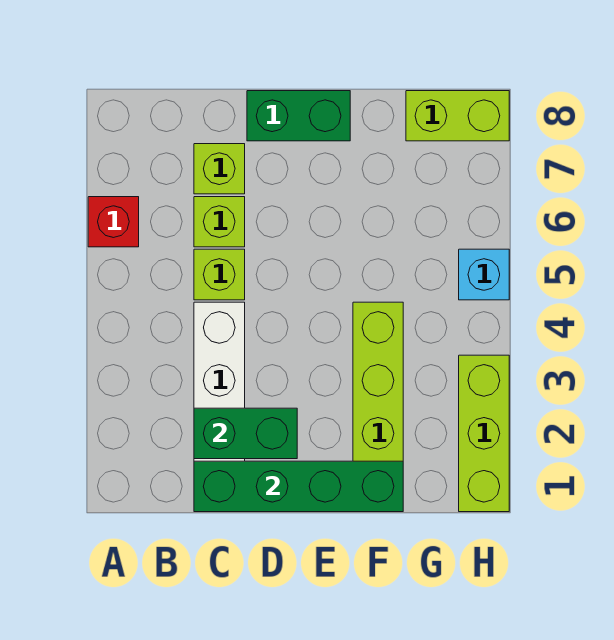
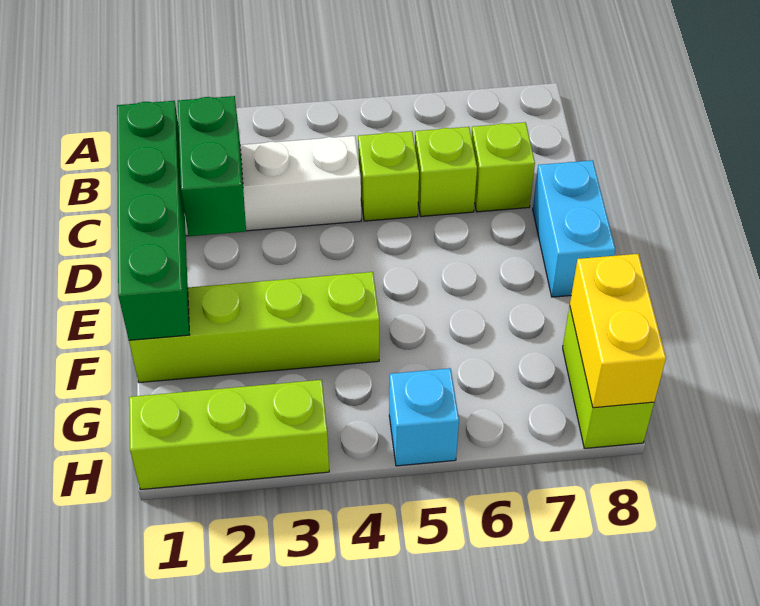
red brick A6 level 1 -> none
green brick D8:E8 level 1 -> cyan brick D8:E8 level 1
none -> yellow brick G8:H8 level 2

